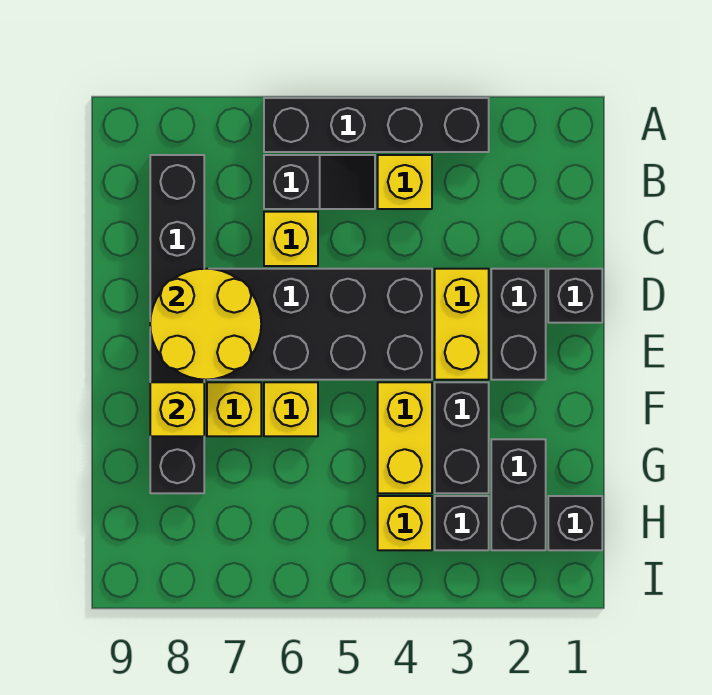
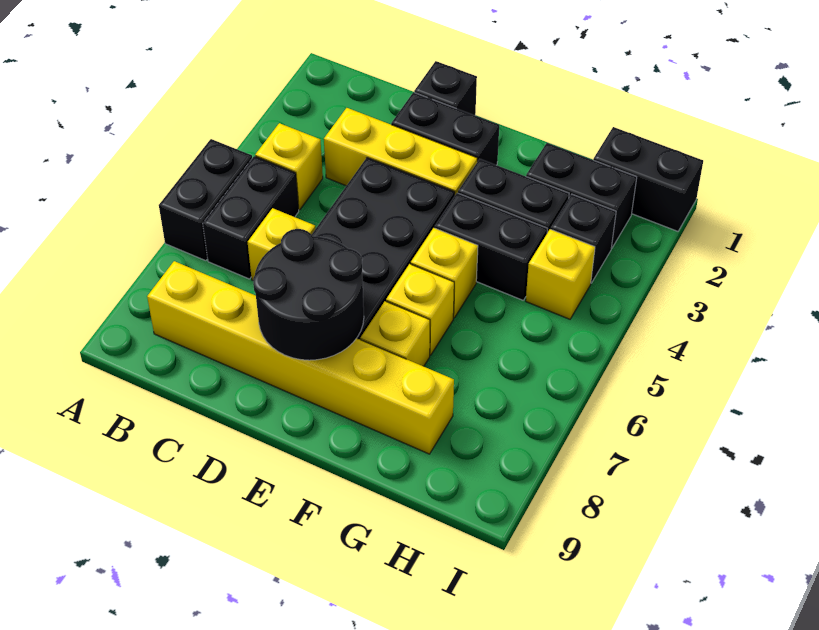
black brick A3:A6 level 1 -> black brick A5:A6 level 1
black slope B5:B6 level 1 top 6 -> black brick B5:B6 level 1
black brick B8:G8 level 1 -> yellow brick B8:G8 level 1
yellow brick D3:E3 level 1 -> yellow brick C3:E3 level 1
yellow round brick D7:E8 level 2 -> black round brick D7:E8 level 2
yellow brick F4:G4 level 1 -> black brick F4:G4 level 1
yellow brick F8 level 2 -> yellow brick F5 level 1
black brick H1 level 1 -> black brick H1:I1 level 1

